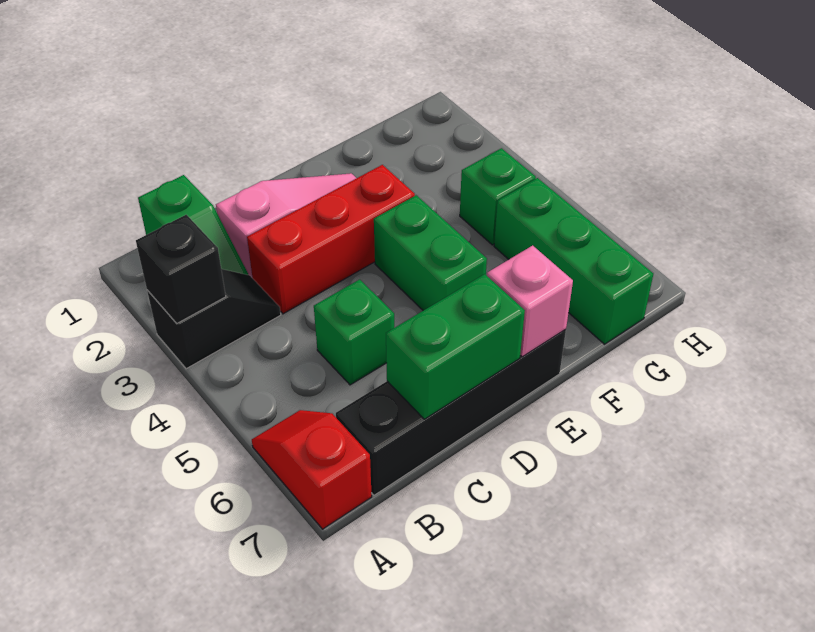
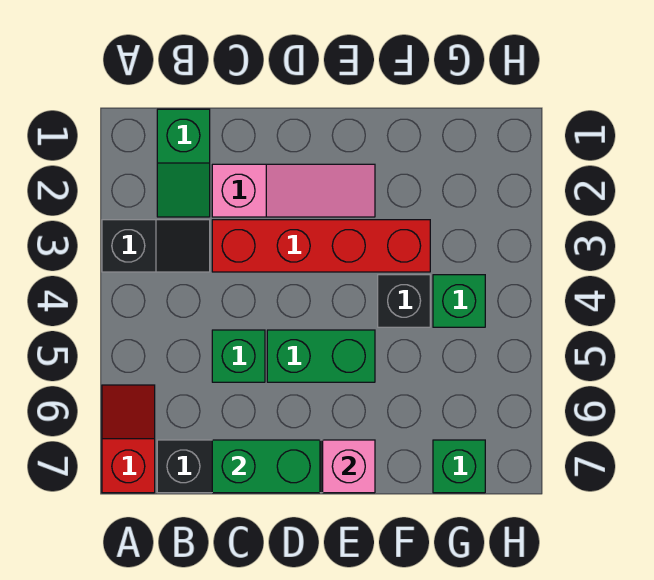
black brick A3 level 2 -> black brick F4 level 1
red brick C3:E3 level 1 -> red brick C3:F3 level 1
green brick E4:E5 level 1 -> green brick D5:E5 level 1
green brick G5:G7 level 1 -> green brick G7 level 1

